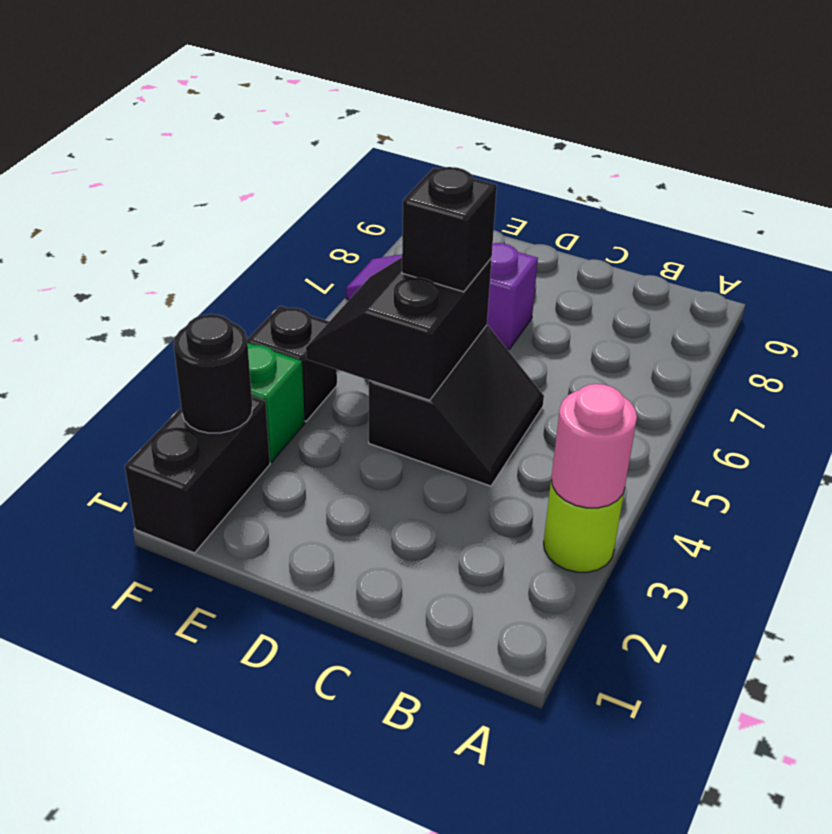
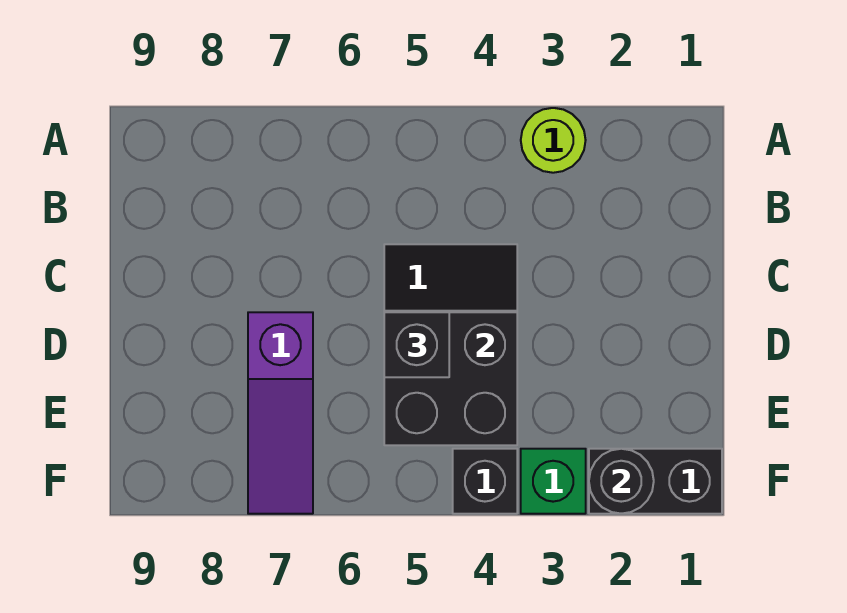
pink round brick A3 level 2 -> none
black slope D4:E5 level 2 top D -> black brick D4:E5 level 2

